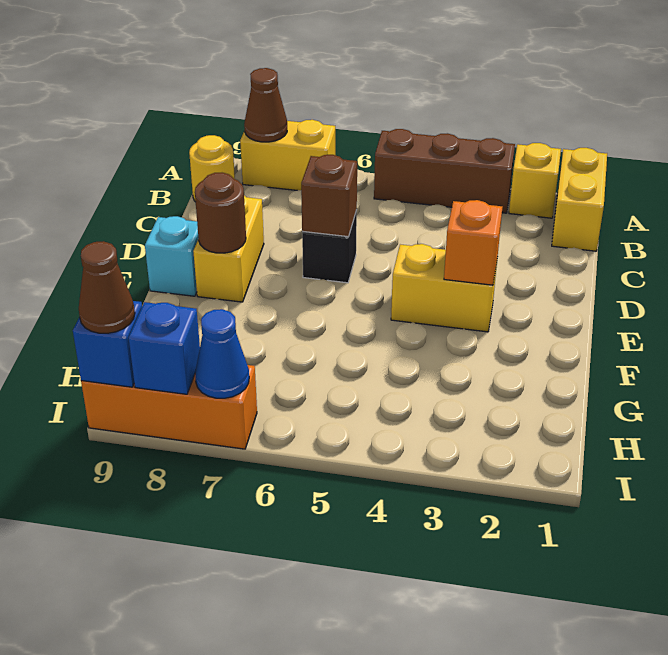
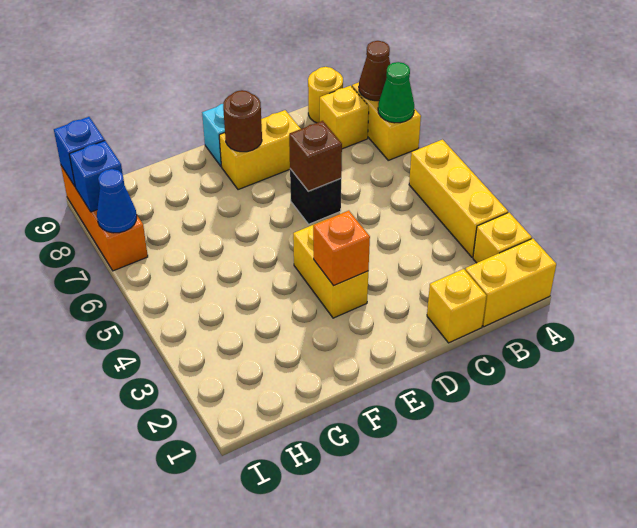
brown brick A3:A5 level 1 -> yellow brick A3:A5 level 1
none -> green cone A7 level 2
none -> yellow brick B8 level 1
none -> yellow brick C1 level 1
brown cone I9 level 3 -> none

